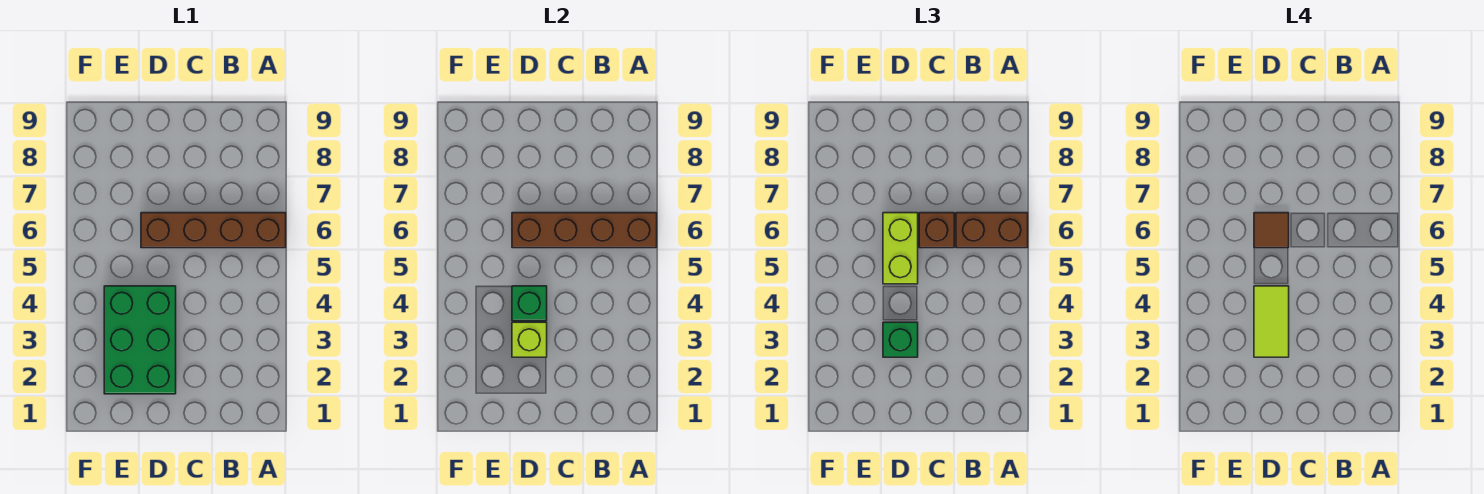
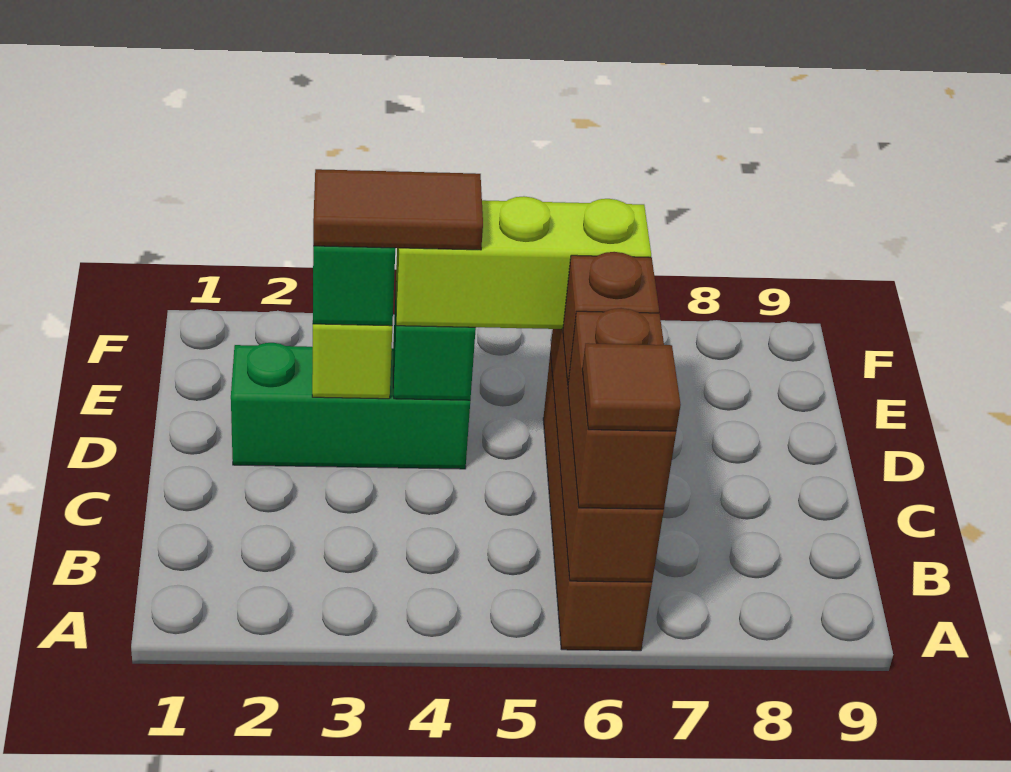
green brick D2:E4 level 1 -> green brick D2:D4 level 1
lime tile D3:D4 level 4 -> brown tile D3:D4 level 4
lime brick D5:D6 level 3 -> lime brick D4:D6 level 3
brown tile D6 level 4 -> brown tile A6 level 4

